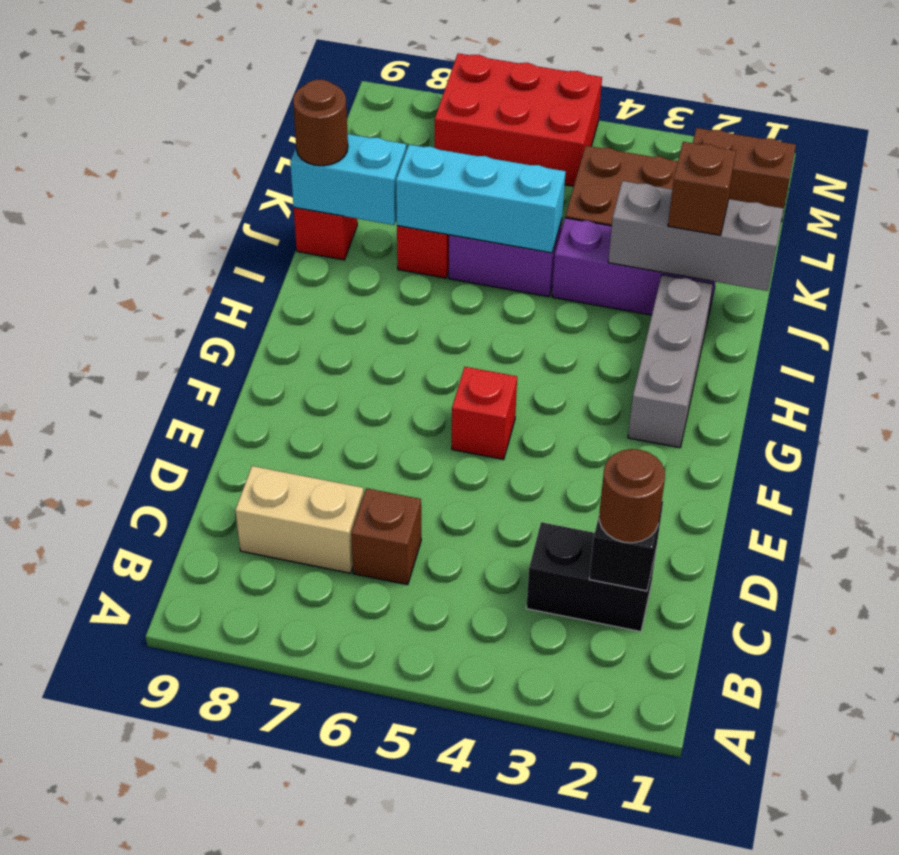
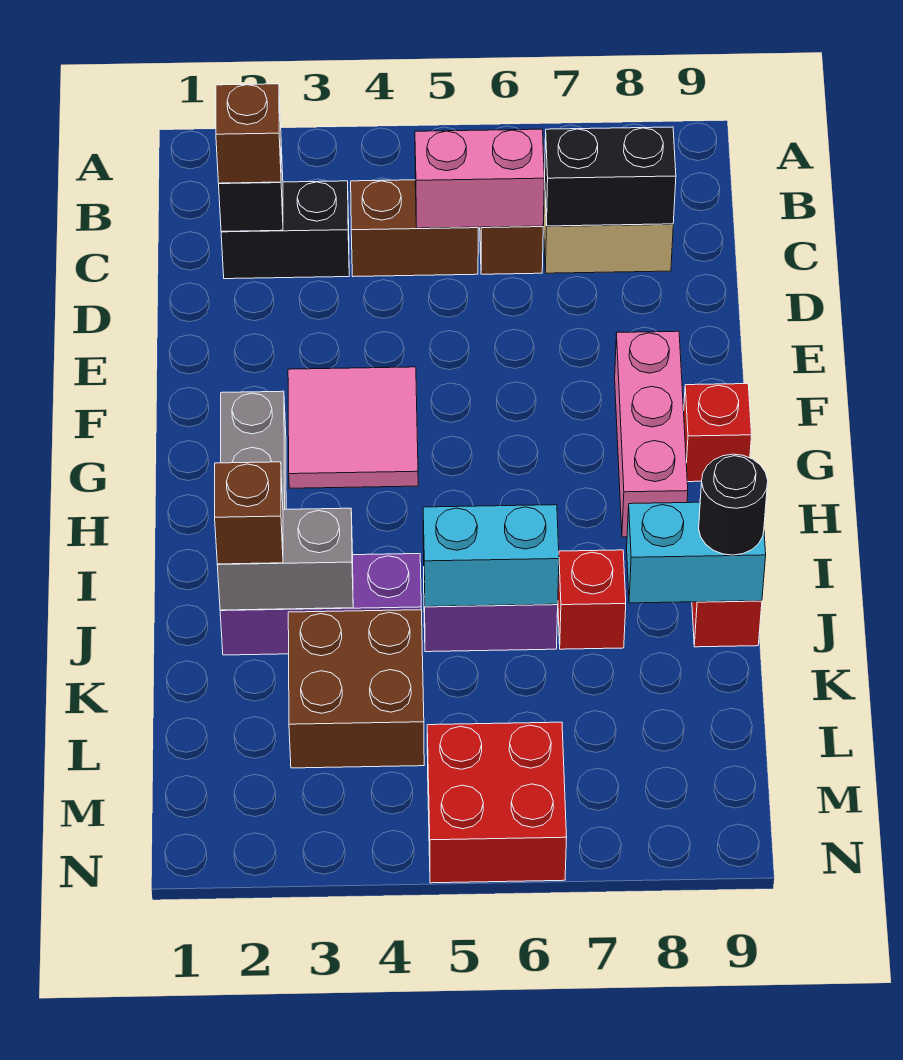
brown round brick C2 level 3 -> brown brick C2 level 3
none -> pink brick C5:C6 level 2
none -> black brick C7:C8 level 2
none -> pink tile F3:G4 level 1
red brick F5 level 1 -> red brick G9 level 1
none -> pink brick F8:H8 level 1
grey brick J1:J3 level 2 -> grey brick J2:J3 level 2
cyan brick J5:J7 level 2 -> cyan brick J5:J6 level 2
brown round brick J9 level 3 -> black round brick J9 level 3
brown brick M1:M2 level 1 -> brown brick C4:C5 level 1
red brick M5:N7 level 1 -> red brick M5:N6 level 1

